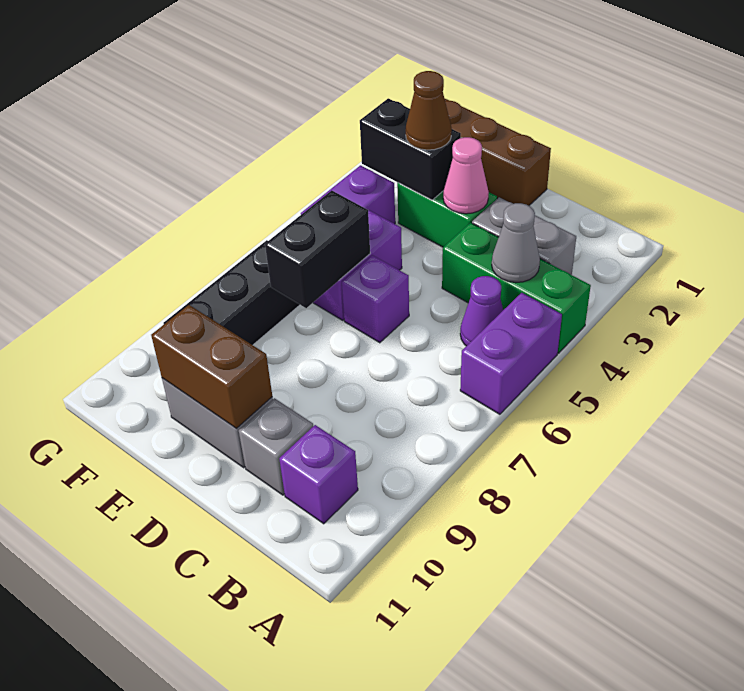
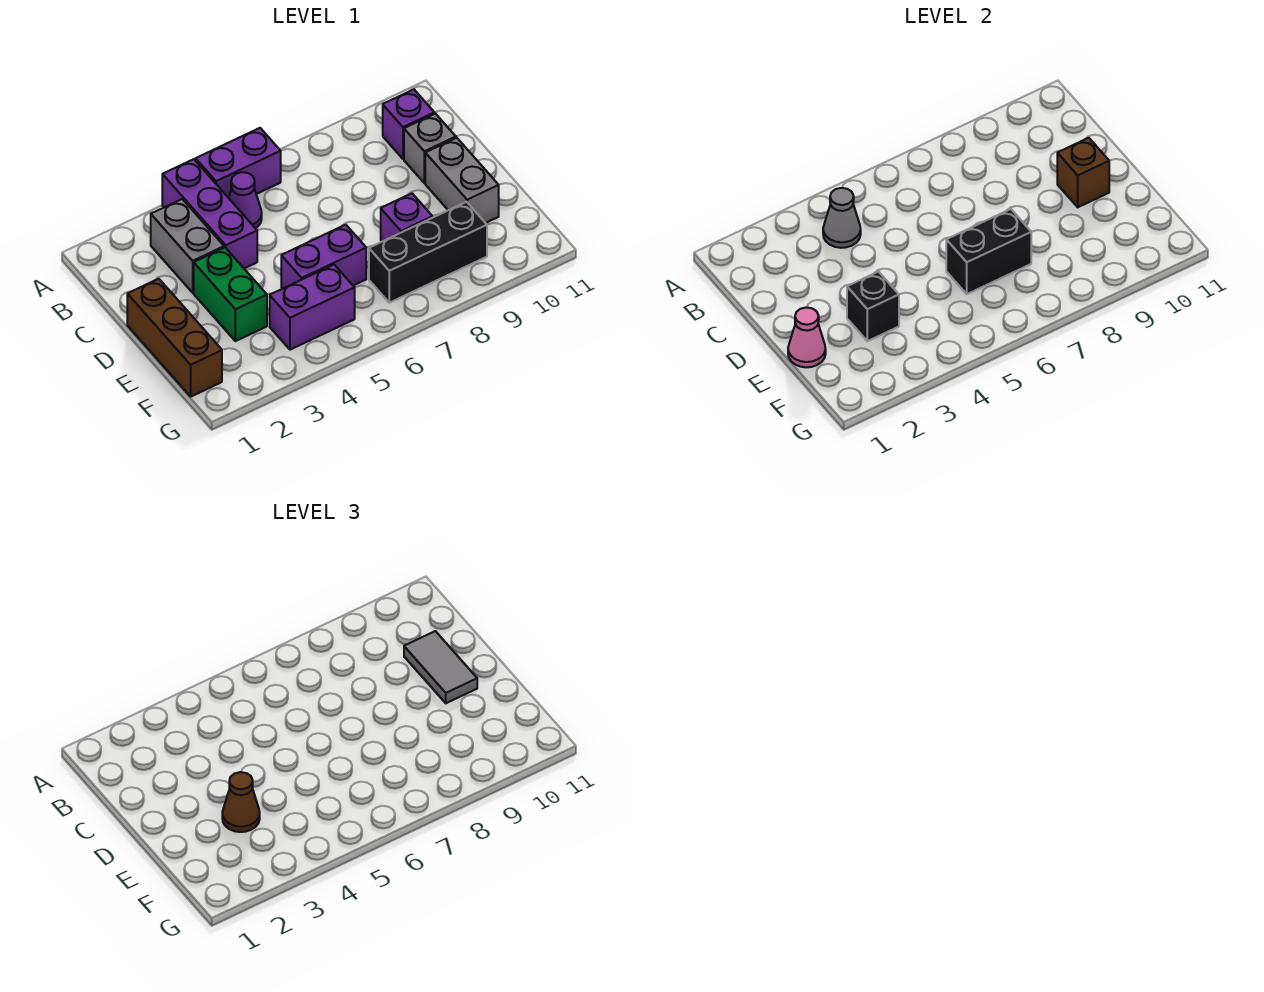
green brick A4:C4 level 1 -> purple brick A4:C4 level 1
none -> grey tile C10:D10 level 3
pink cone D3 level 2 -> pink cone E1 level 2
purple brick D6 level 1 -> purple brick E8 level 1
brown brick D10:E10 level 2 -> brown brick D10 level 2
black brick E3:F3 level 2 -> black brick E3 level 2

